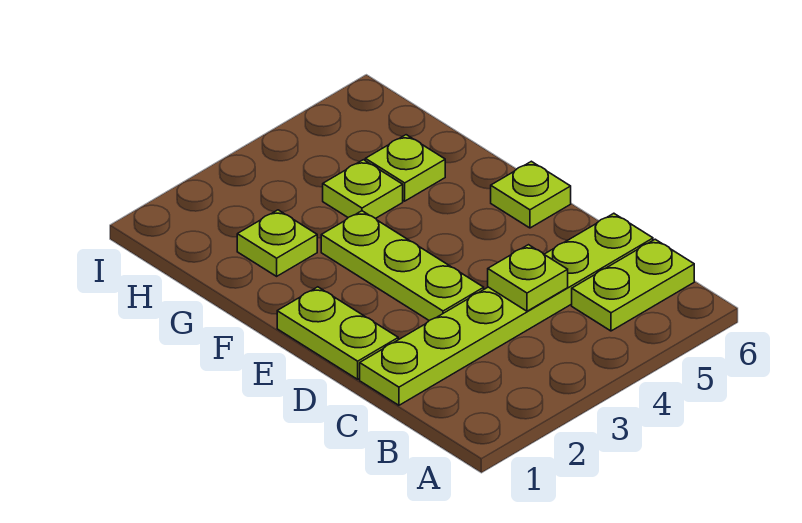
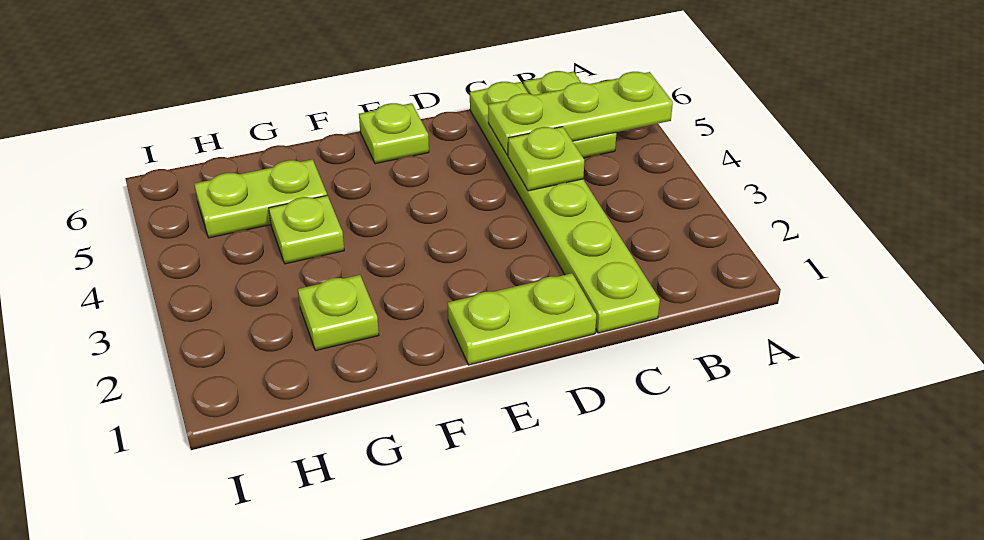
lime plate D3:F3 level 1 -> lime plate A5:C5 level 2
lime plate G5 level 1 -> lime plate G5:H5 level 1

